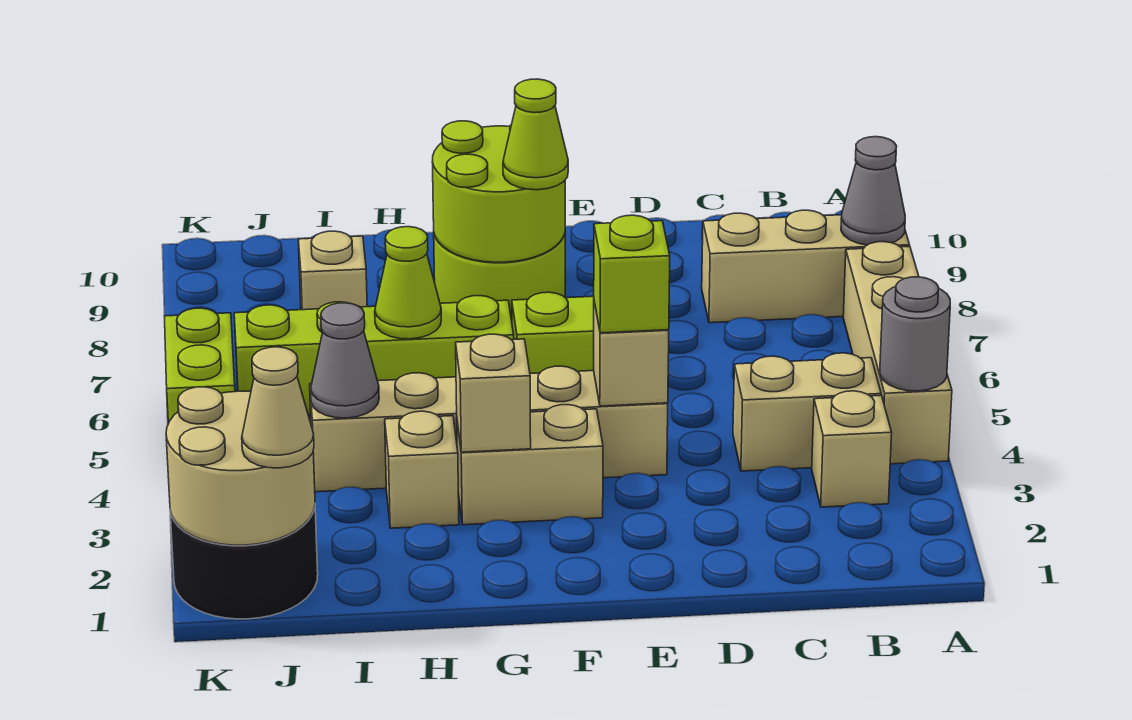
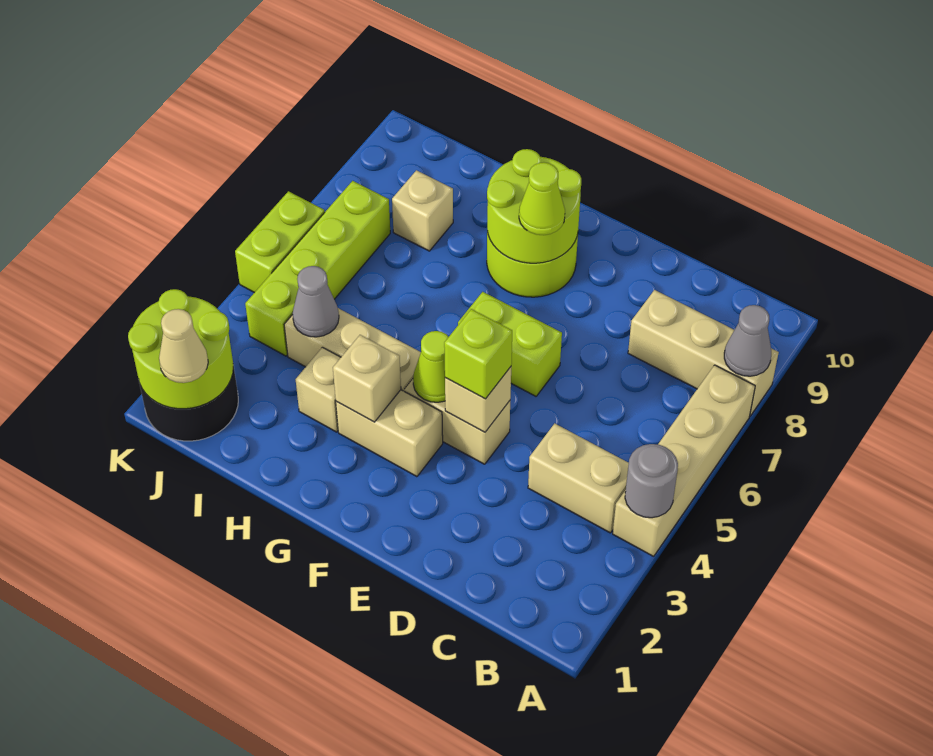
tan brick B3 level 1 -> none
lime brick G6:J6 level 1 -> lime brick J4:J7 level 1
lime cone H6 level 2 -> lime cone F4 level 2
tan round brick J1:K2 level 2 -> lime round brick J1:K2 level 2

